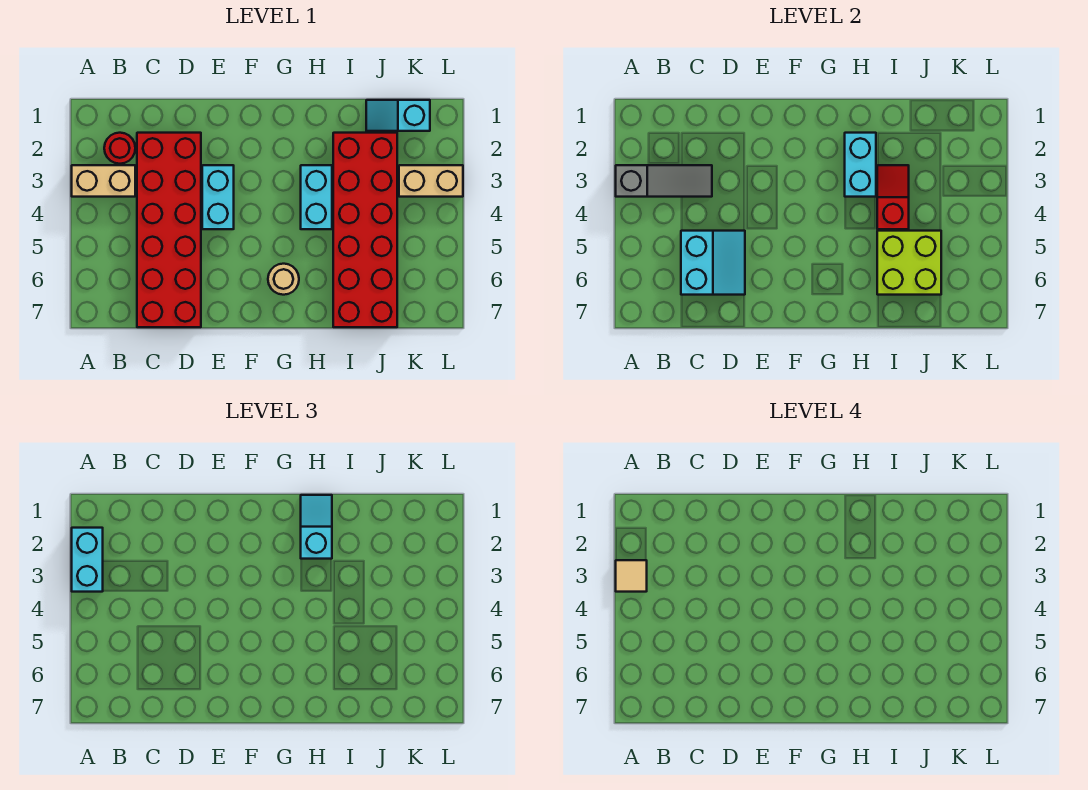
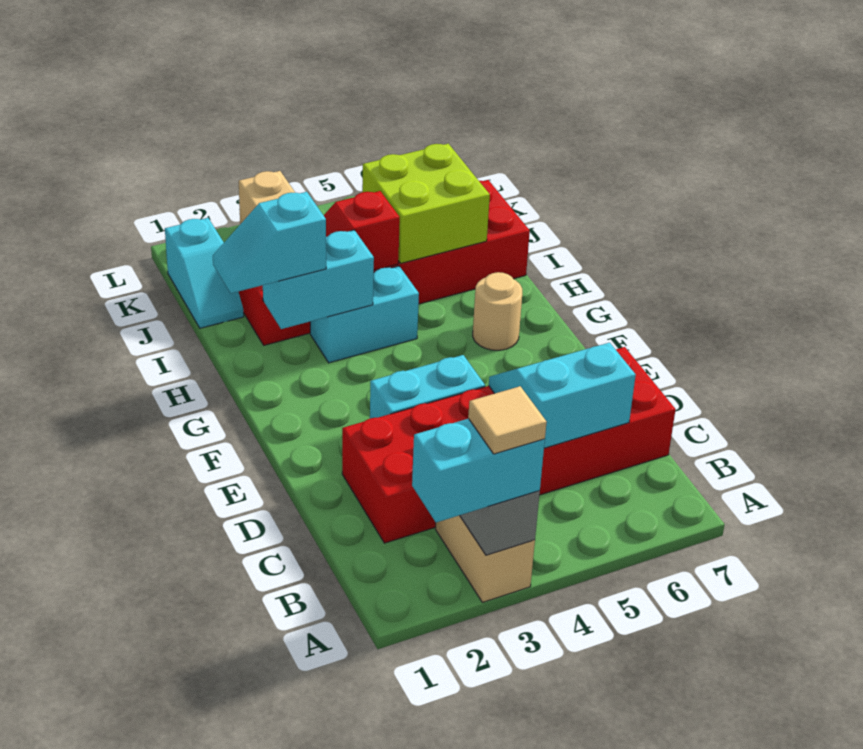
red round brick B2 level 1 -> none

